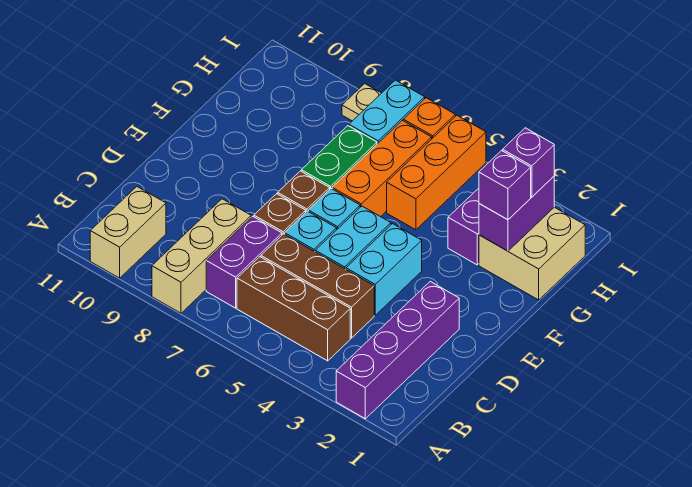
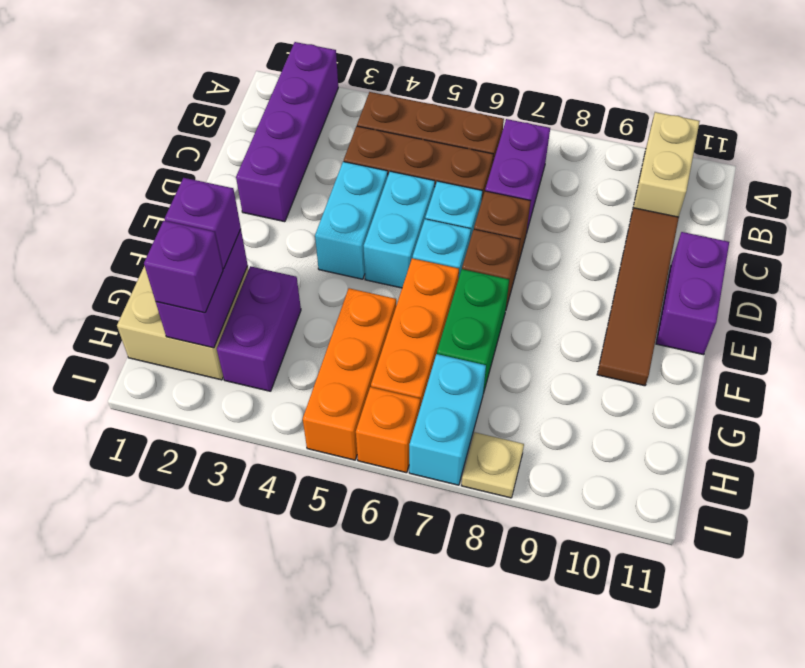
tan brick A8:C8 level 1 -> none
none -> brown tile C10:F10 level 1
none -> purple brick D11:E11 level 1

